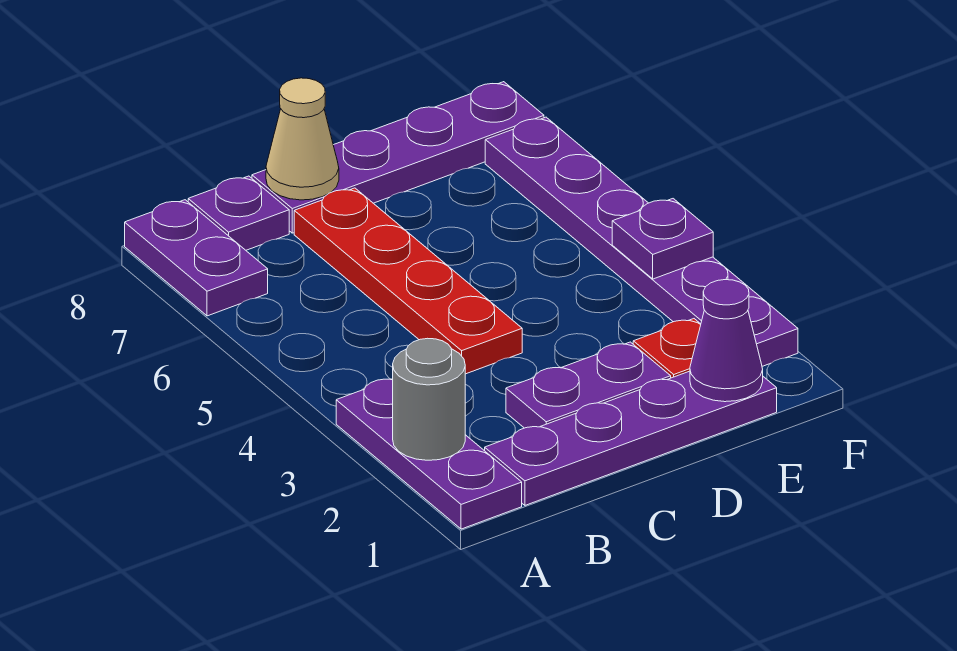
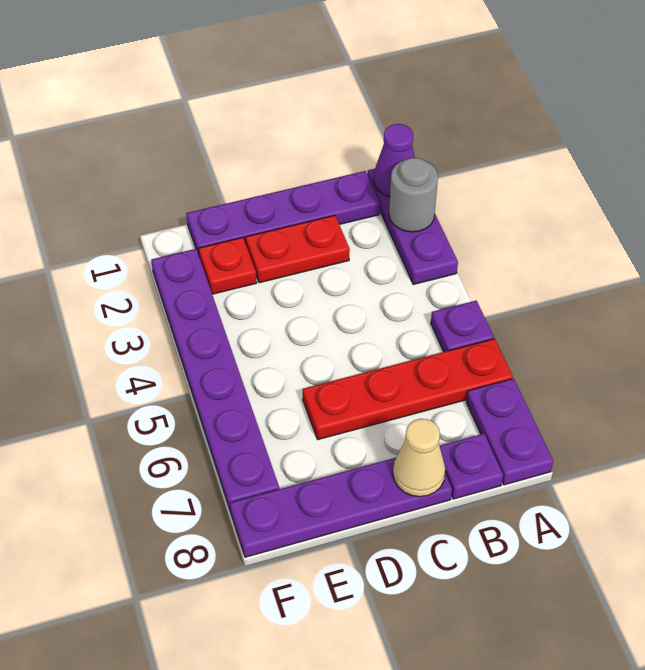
purple plate C2:D2 level 1 -> red plate C2:D2 level 1
red plate C4:C7 level 1 -> red plate A6:D6 level 1
purple cone E1 level 2 -> purple cone A1 level 2
purple plate F4 level 2 -> purple plate A5 level 1

